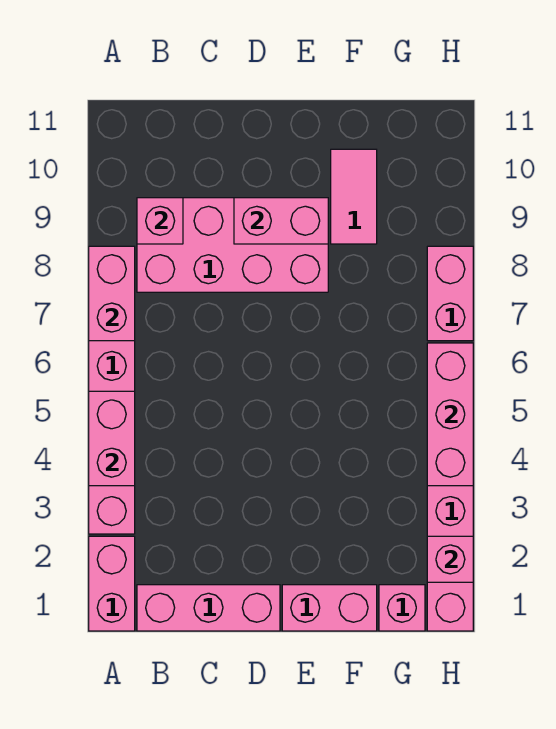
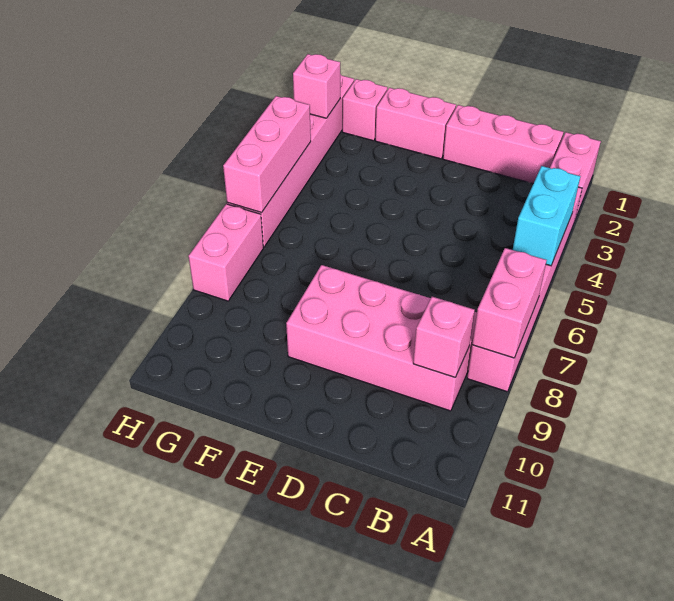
pink brick A4:A5 level 2 -> cyan brick A4:A5 level 2
pink brick D9:E9 level 2 -> none
pink tile F9:F10 level 1 -> none

